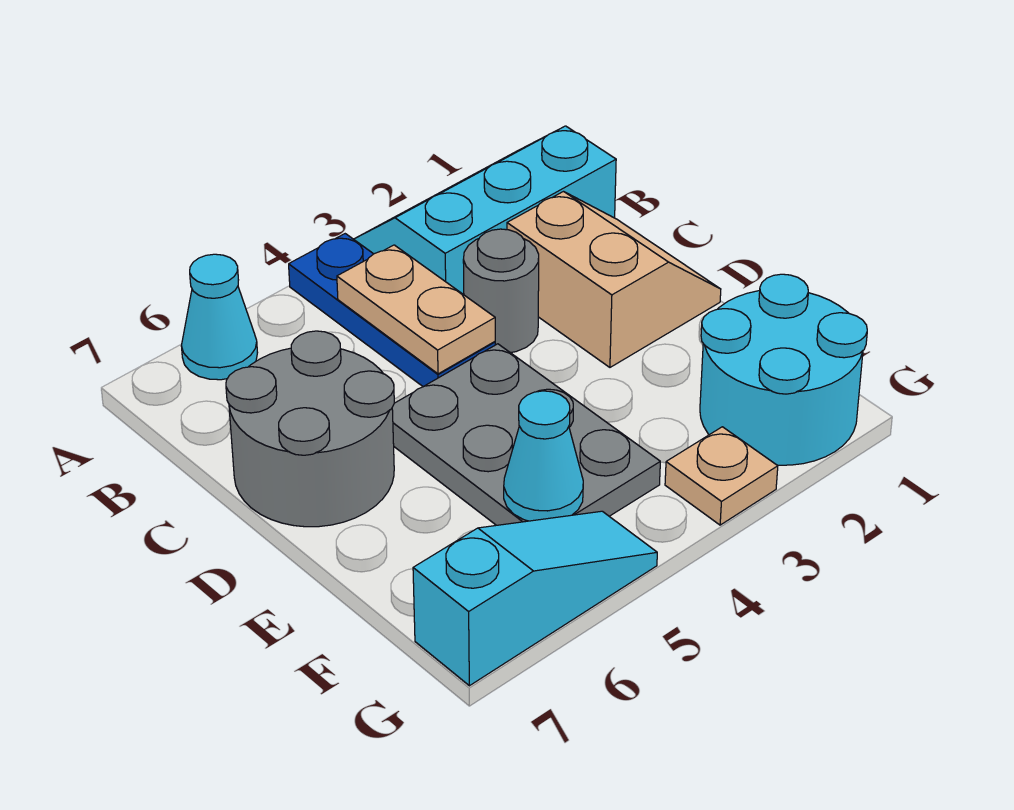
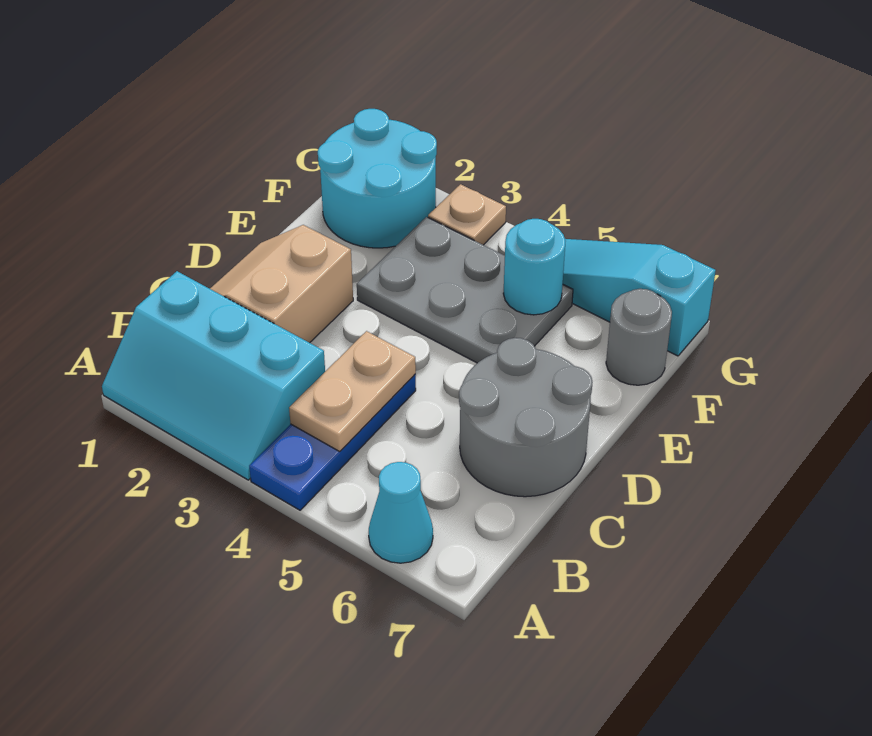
grey round brick C3 level 1 -> grey round brick F7 level 1
grey plate D4:F5 level 1 -> grey plate E3:F5 level 1
cyan cone F5 level 2 -> cyan round brick F5 level 2

